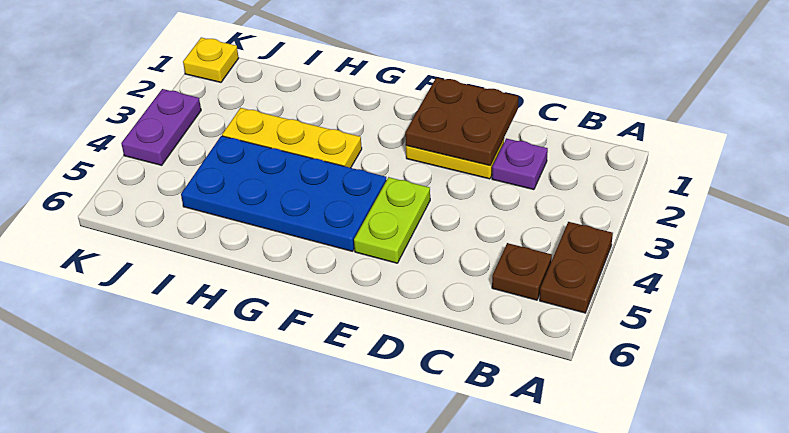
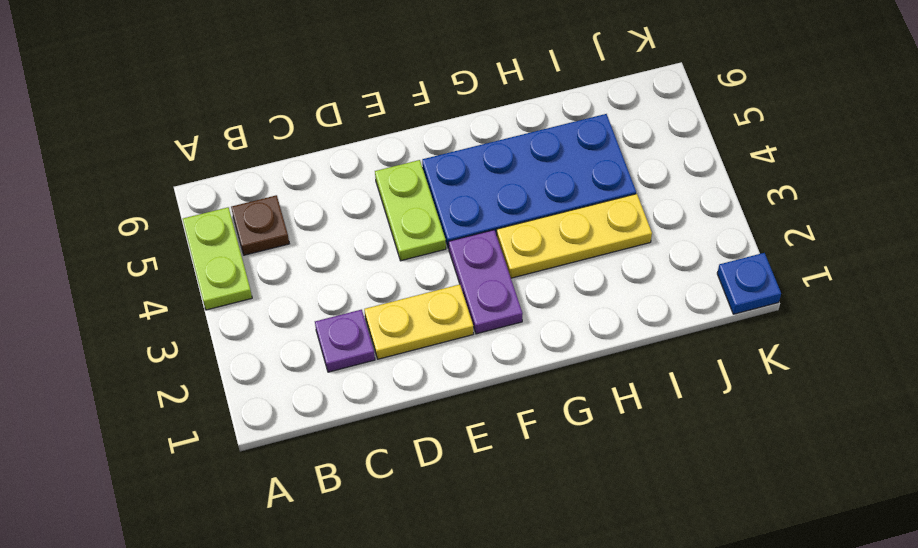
brown plate A4:A5 level 1 -> lime plate A4:A5 level 1
brown plate D1:E2 level 2 -> none
yellow plate K1 level 1 -> blue plate K1 level 1
purple plate K3:K4 level 1 -> purple plate F2:F3 level 1

